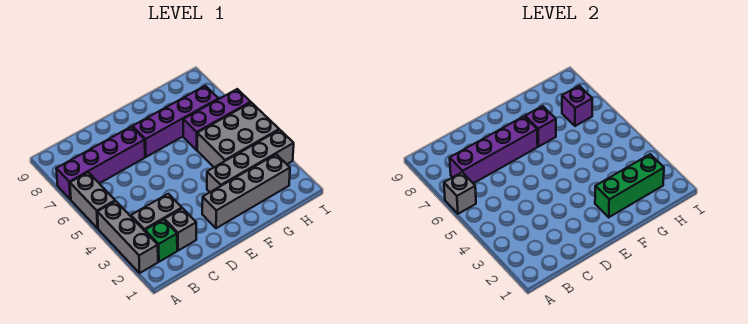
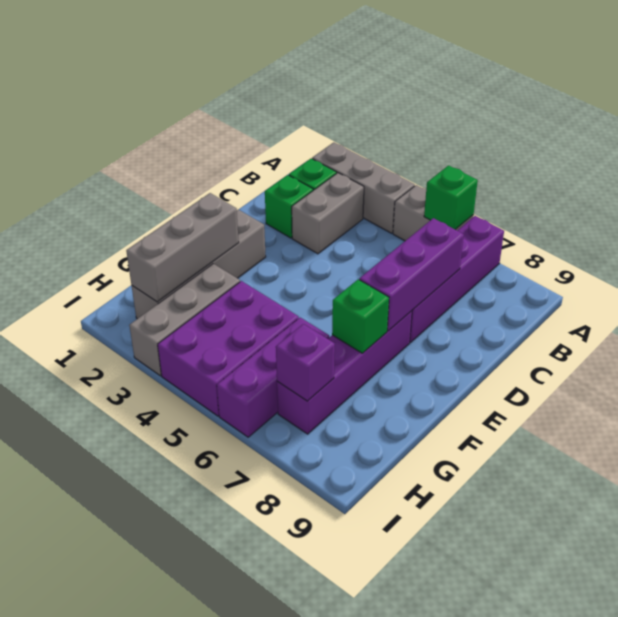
grey brick A6 level 2 -> green brick A6 level 2
purple brick B7:E7 level 2 -> purple brick C7:E7 level 2
grey brick C2 level 1 -> green brick C2 level 1
green brick F2:H2 level 2 -> grey brick F2:H2 level 2
grey brick F3:I3 level 1 -> grey brick G3:I3 level 1
purple brick F7 level 2 -> green brick F7 level 2
grey brick G4:I5 level 1 -> purple brick G4:I5 level 1

